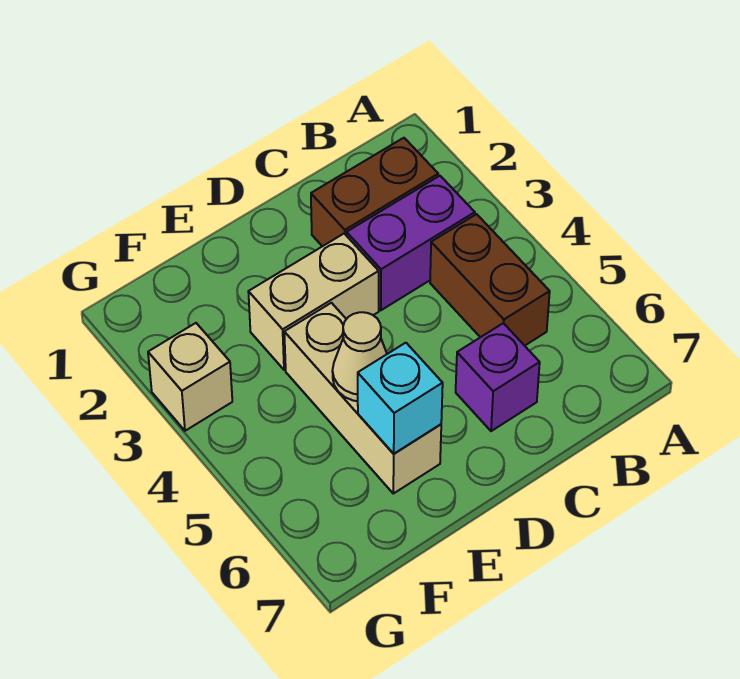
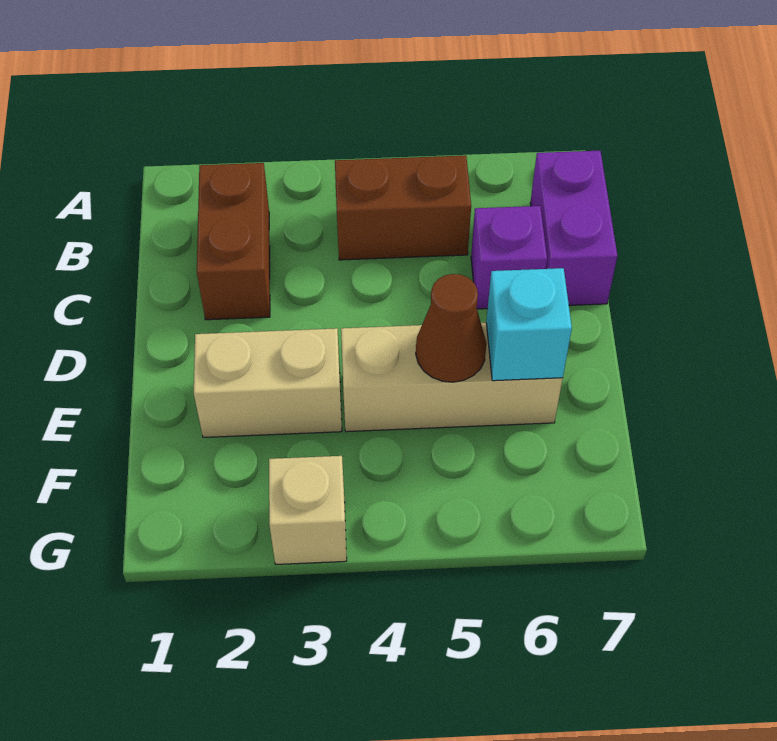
purple brick B3:C3 level 1 -> purple brick B7:C7 level 1
tan brick D3:E3 level 1 -> tan brick E2:E3 level 1
tan cone E5 level 2 -> brown cone E5 level 2

